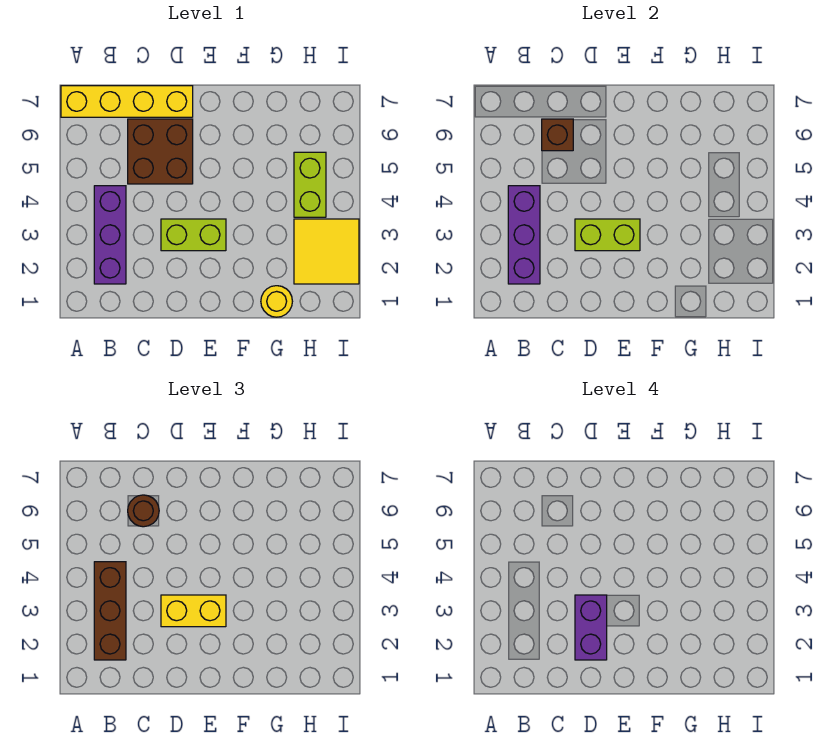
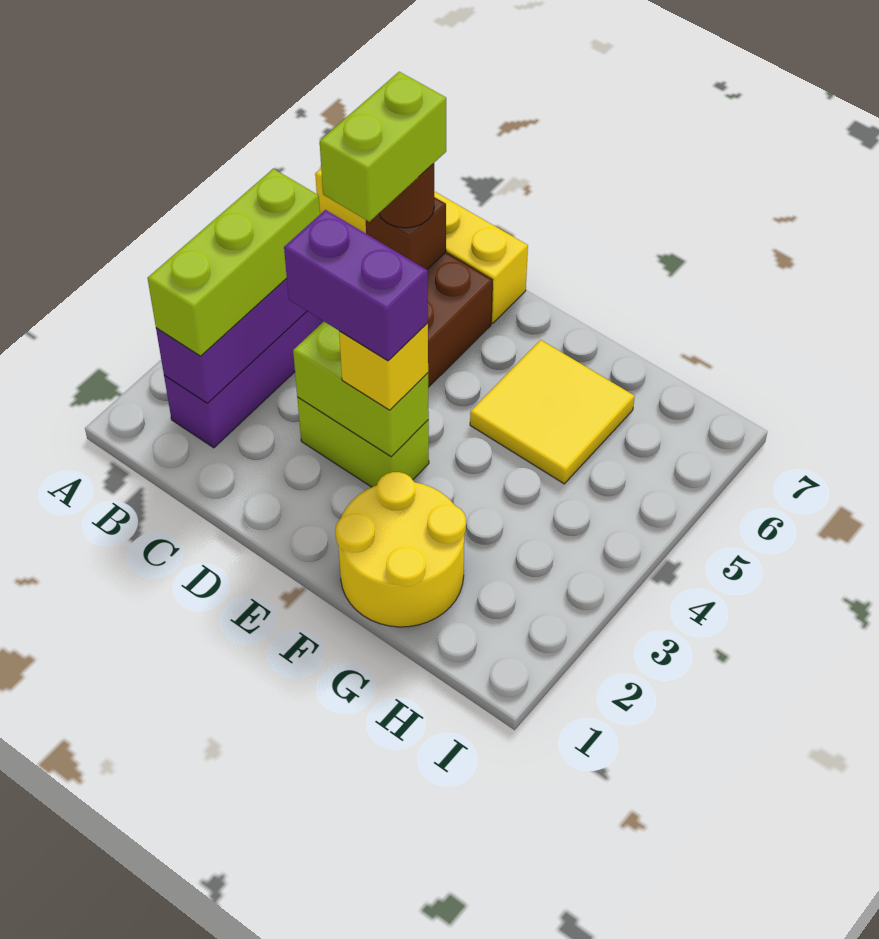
brown brick B2:B4 level 3 -> lime brick B2:B4 level 3
purple brick D2:D3 level 4 -> purple brick D3:E3 level 4
yellow brick D3:E3 level 3 -> yellow brick E3 level 3
yellow round brick G1 level 1 -> yellow round brick F1:G2 level 1
yellow tile H2:I3 level 1 -> yellow tile F5:G6 level 1
lime brick H4:H5 level 1 -> lime brick C5:C6 level 4

